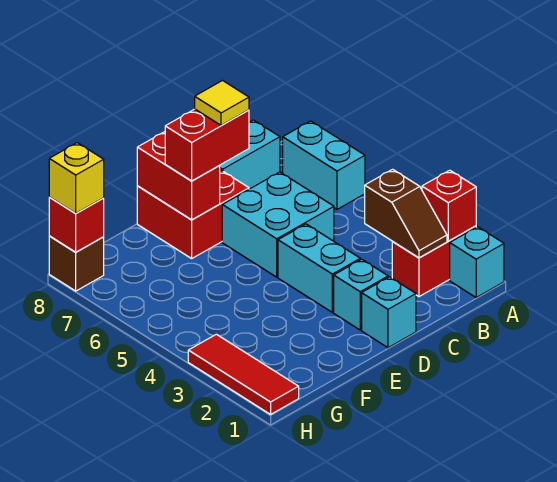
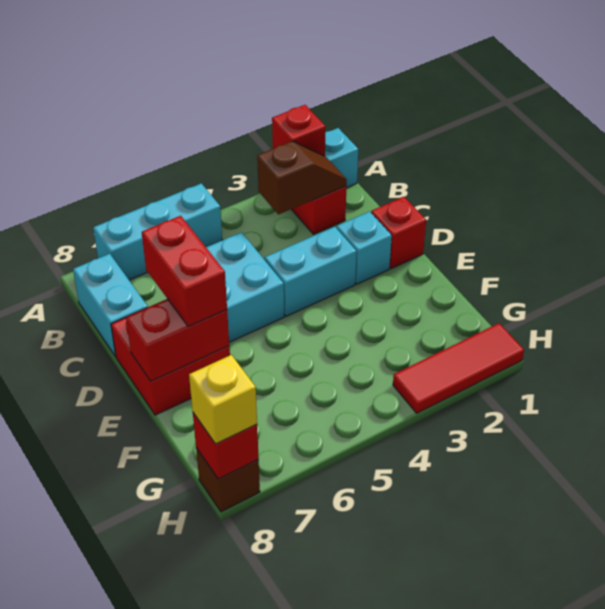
cyan brick A6:A7 level 1 -> cyan brick A5:A7 level 1
cyan brick D1 level 1 -> red brick D1 level 1
yellow tile D7 level 4 -> none

